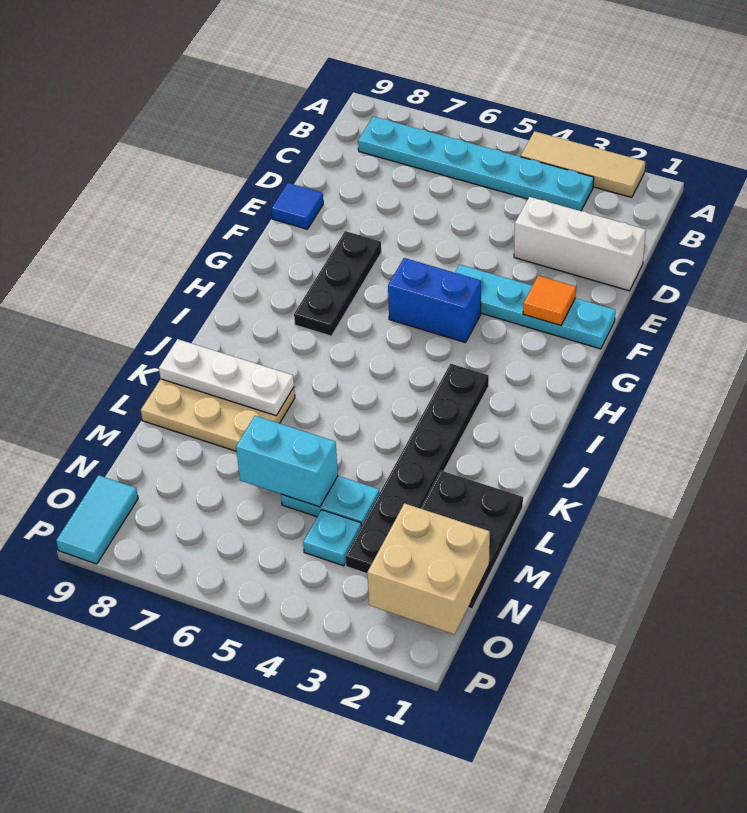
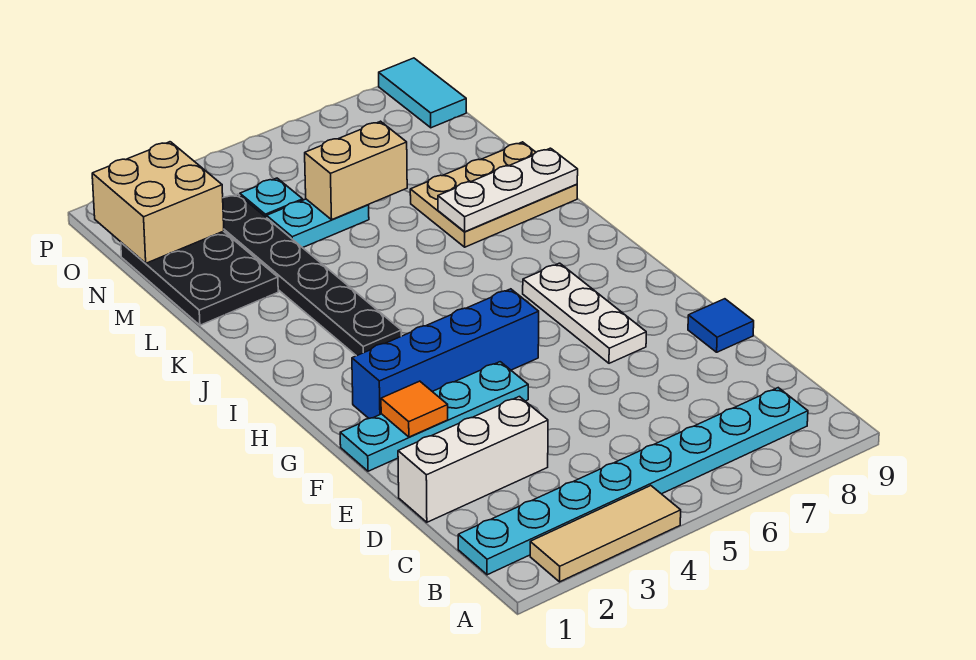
cyan plate B3:B8 level 1 -> cyan plate B1:B8 level 1
black plate F7:H7 level 1 -> white plate F7:H7 level 1
blue brick G4:G5 level 1 -> blue brick G2:G5 level 1
cyan brick M5:M6 level 2 -> tan brick M5:M6 level 2

